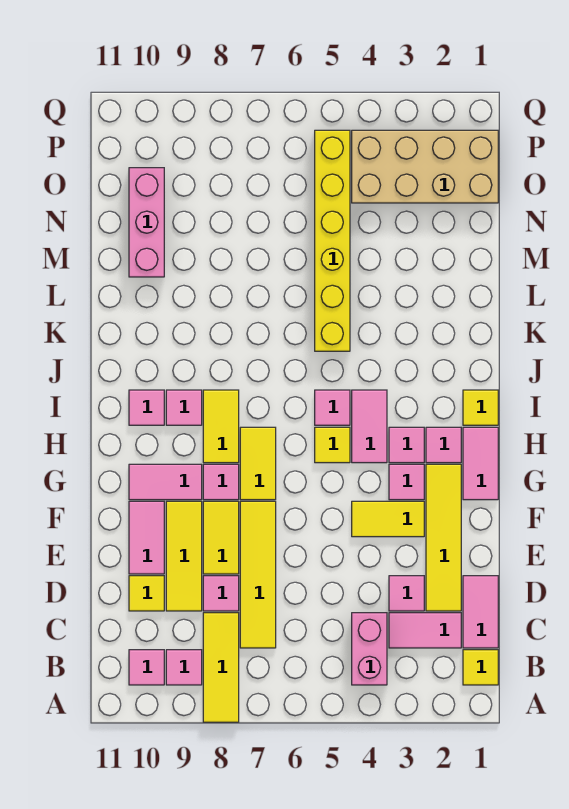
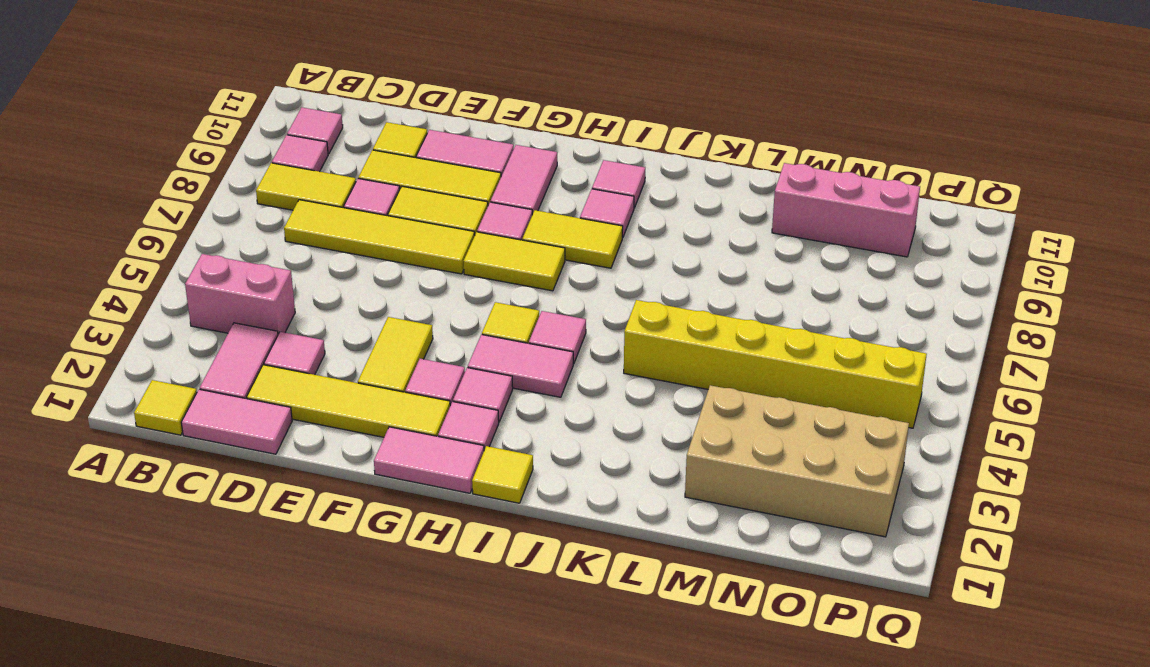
yellow tile A8:C8 level 1 -> yellow tile B8:C8 level 1
tan brick O1:P4 level 1 -> tan brick M2:P3 level 1

